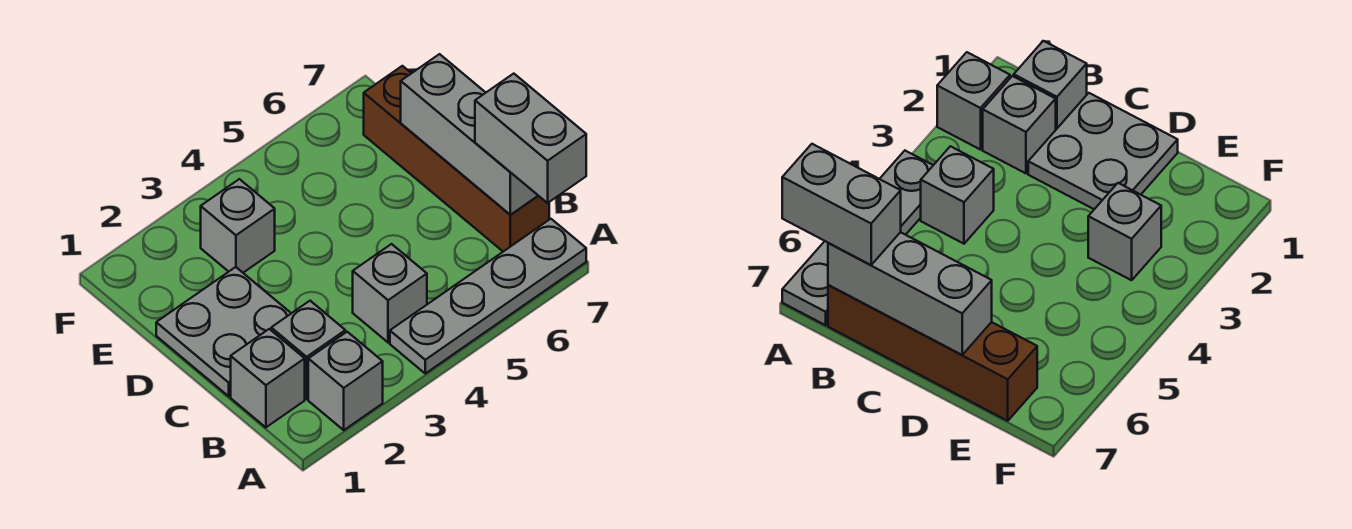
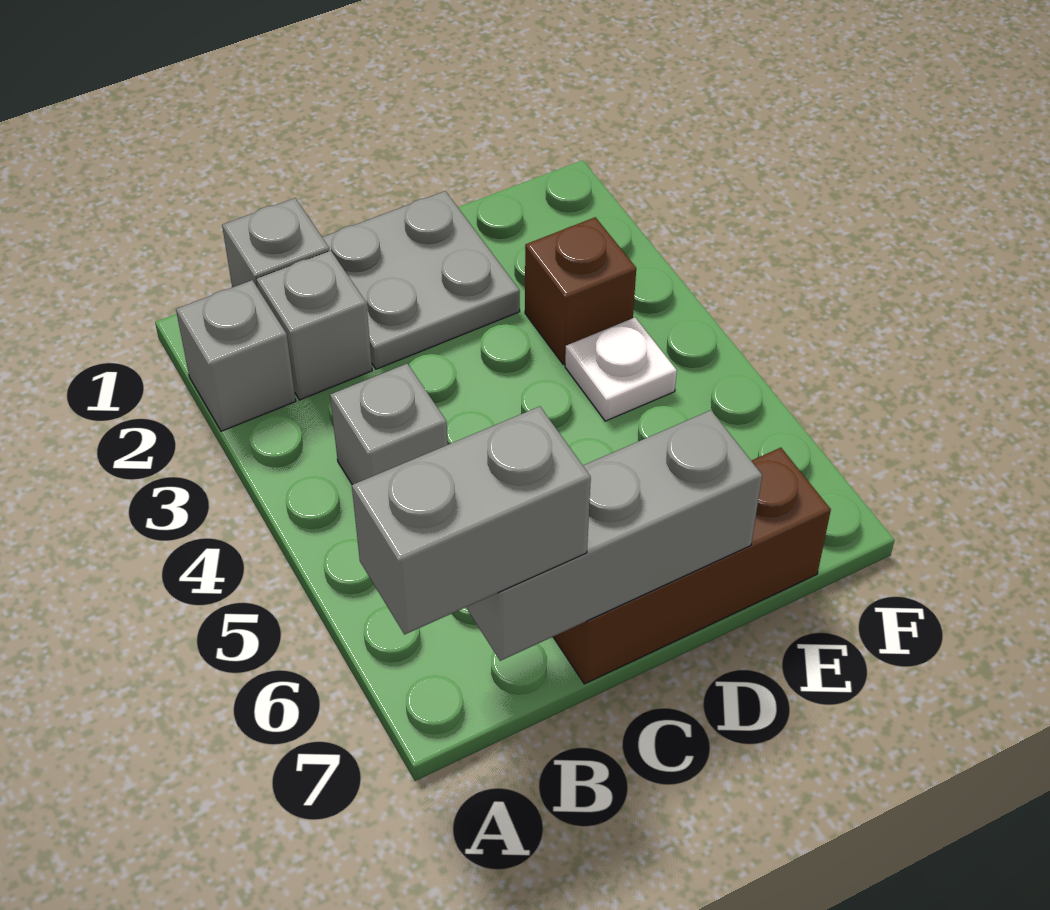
grey plate A4:A7 level 1 -> none
brown brick B7:E7 level 1 -> brown brick C7:E7 level 1
grey brick E3 level 1 -> brown brick E3 level 1
none -> white plate E4 level 1

